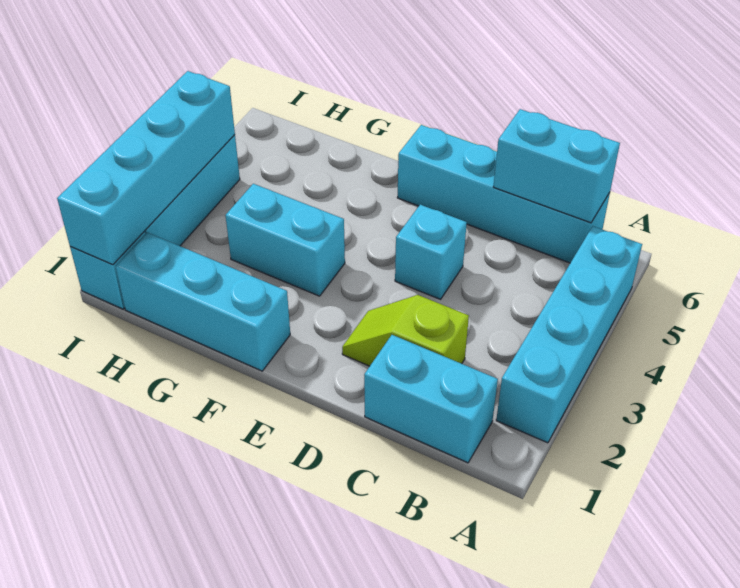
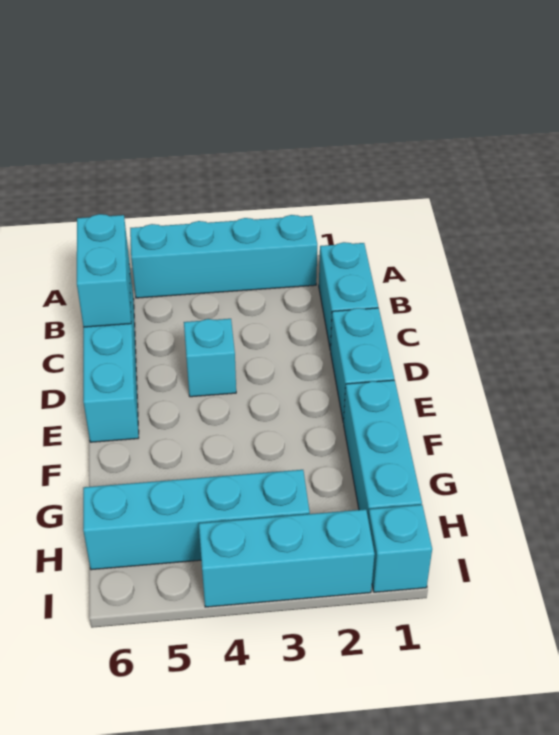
lime slope C2:D2 level 1 top C -> none
cyan brick F3:G3 level 1 -> cyan brick D1:E1 level 1
cyan brick I1:I4 level 2 -> cyan brick H3:H6 level 1

